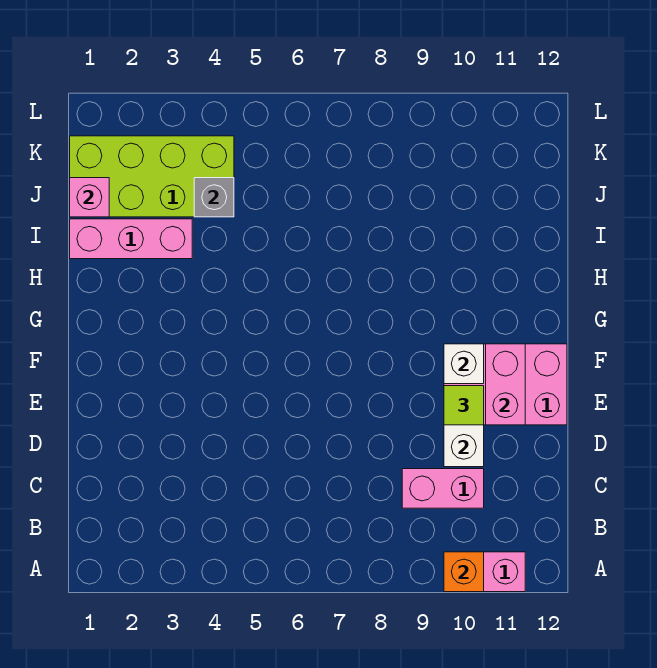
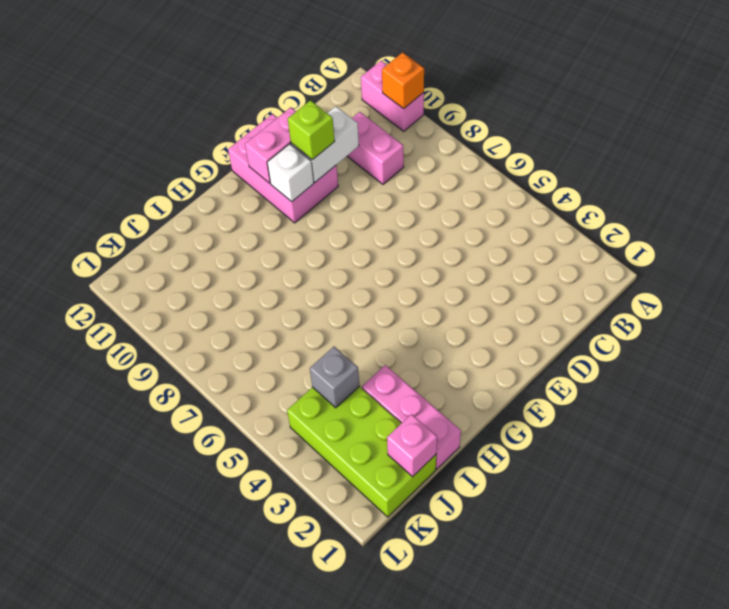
lime tile E10 level 3 -> lime brick E10 level 3

